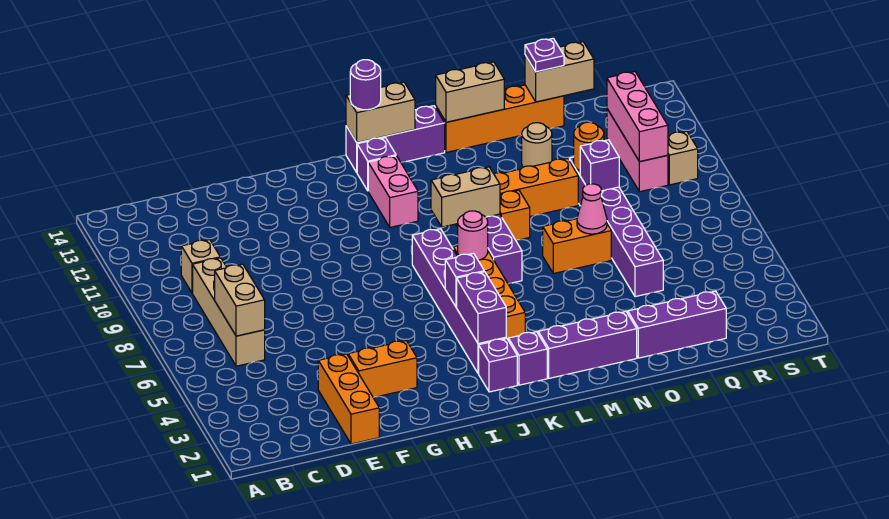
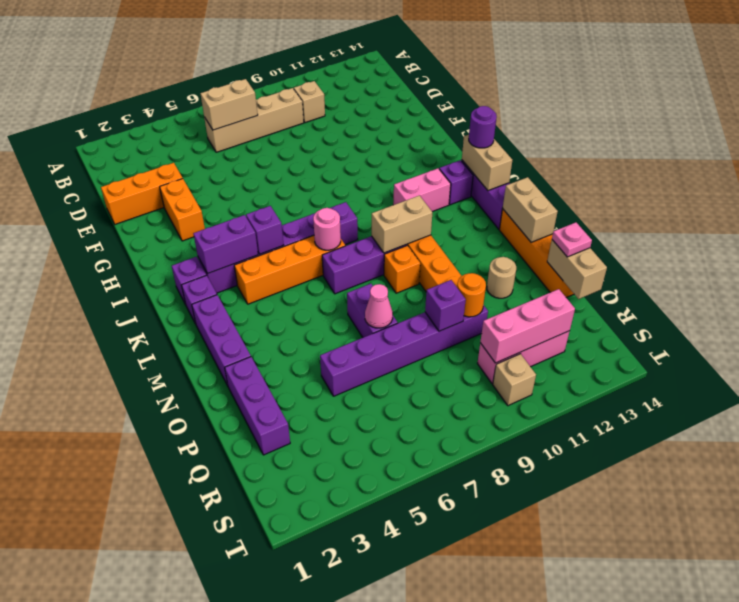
tan brick K9:L9 level 2 -> tan brick L9:L10 level 2
orange brick N7:O7 level 1 -> purple brick N7:O7 level 1
purple plate P14 level 3 -> pink plate P14 level 3

